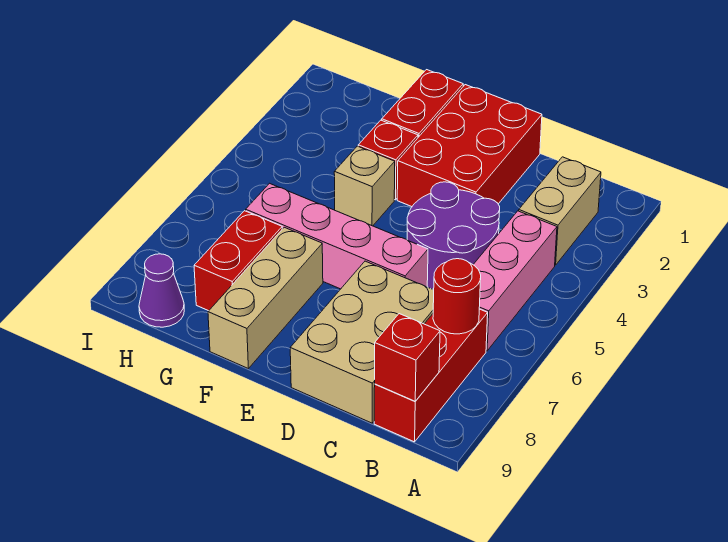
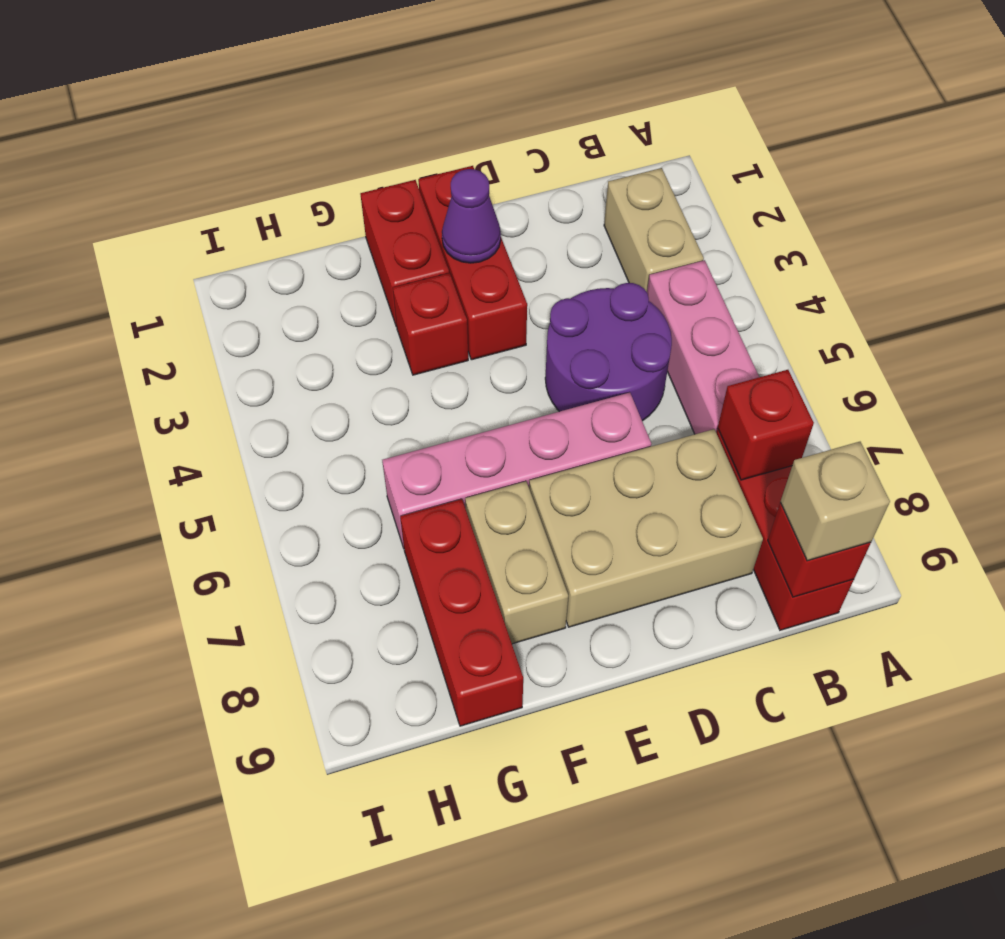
red round brick B7 level 2 -> red brick B7 level 2
tan brick C7:D9 level 1 -> tan brick C7:E8 level 1
red brick D1:E3 level 1 -> red brick E1:E3 level 1
tan brick F4 level 1 -> tan brick B9 level 3
tan brick F7:F9 level 1 -> tan brick F7:F8 level 1
red brick G7:G8 level 1 -> red brick G7:G9 level 1
purple cone H9 level 1 -> purple cone E2 level 2

